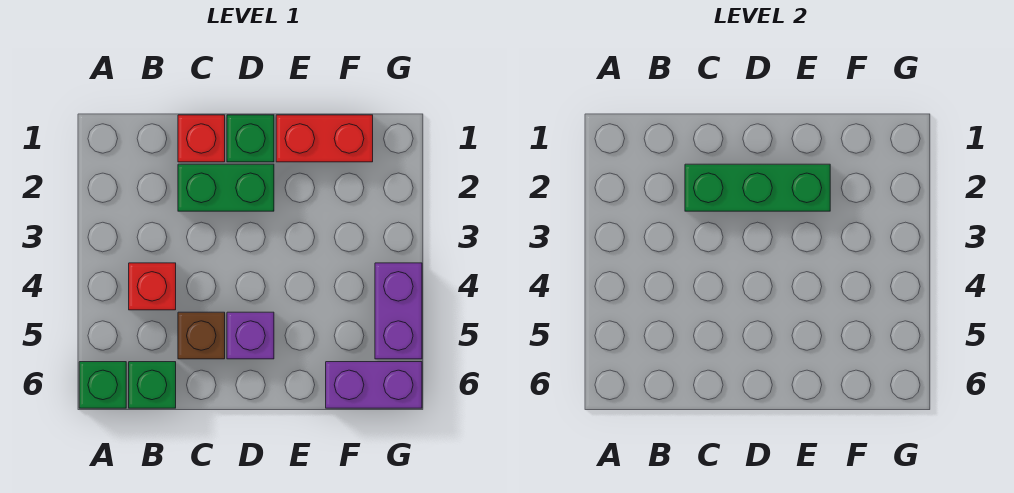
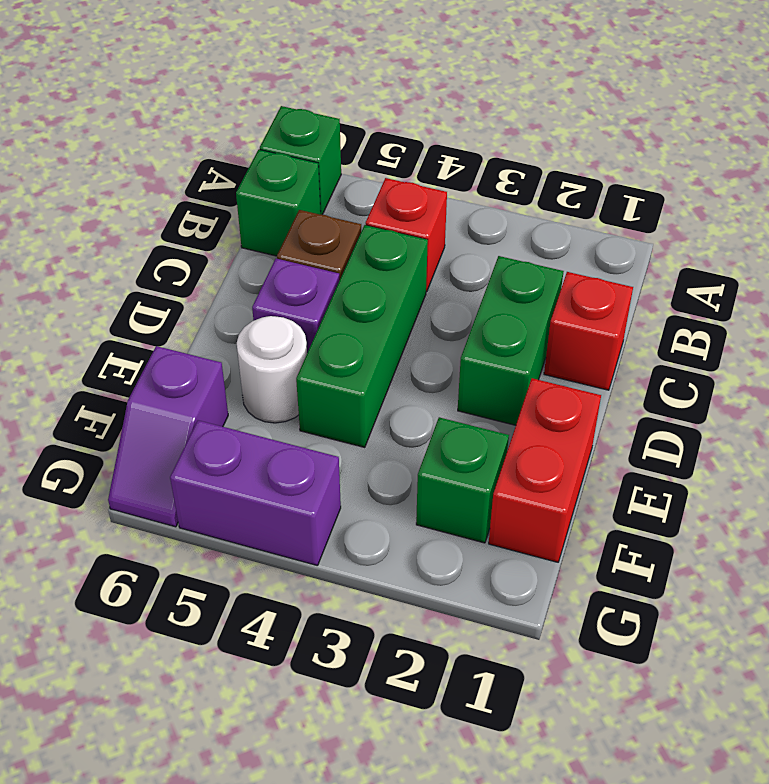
green brick C2:E2 level 2 -> green brick C4:E4 level 1
green brick D1 level 1 -> green brick F2 level 1
none -> white round brick E5 level 1
purple brick F6:G6 level 1 -> purple slope F6:G6 level 1 top F

